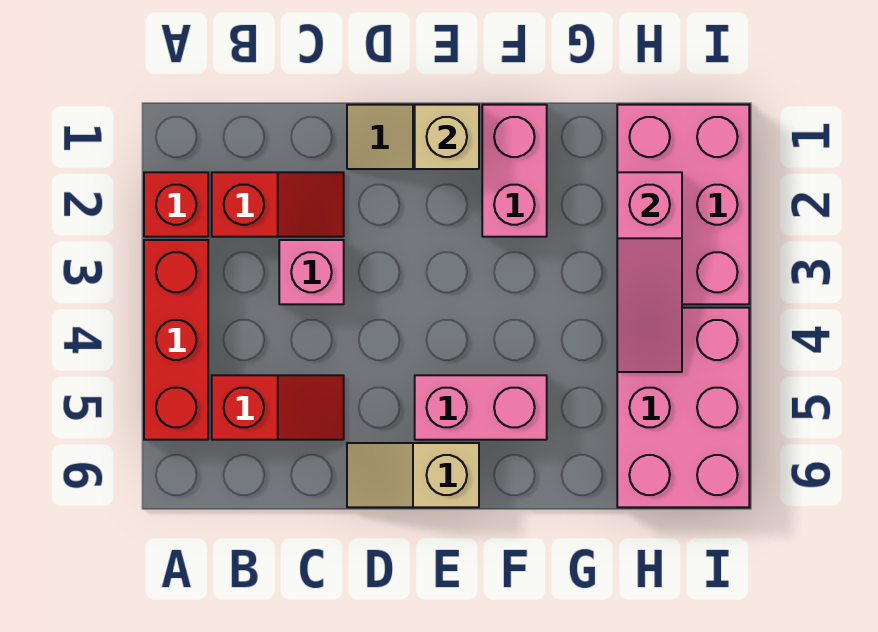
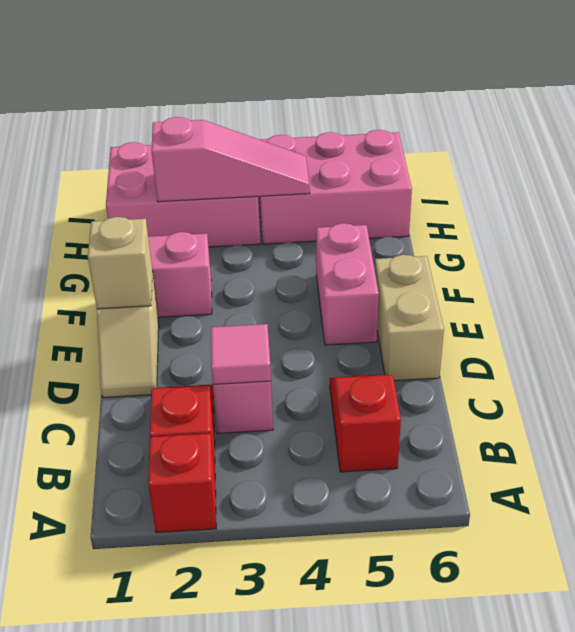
red brick A3:A5 level 1 -> none
none -> pink tile C3 level 2
tan slope D6:E6 level 1 top E -> tan brick D6:E6 level 1

